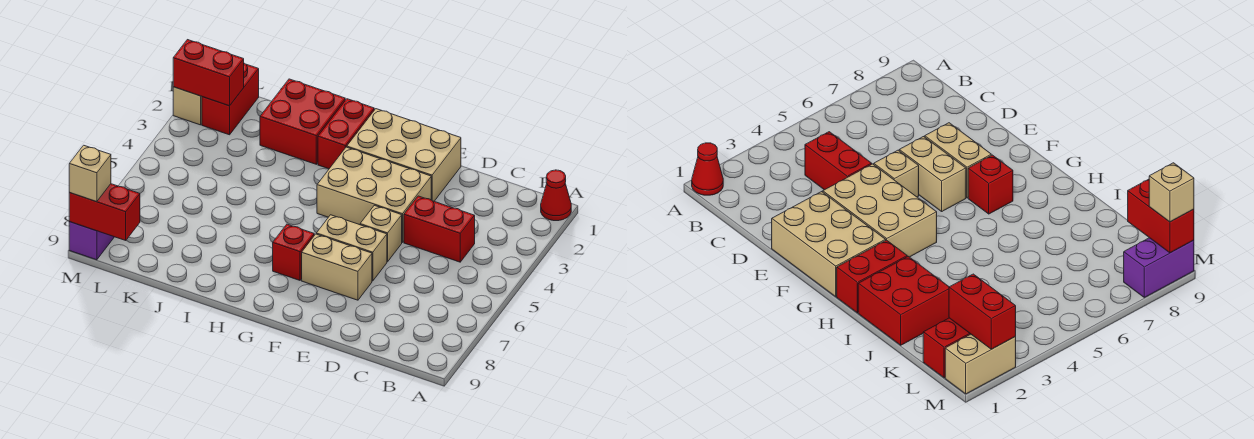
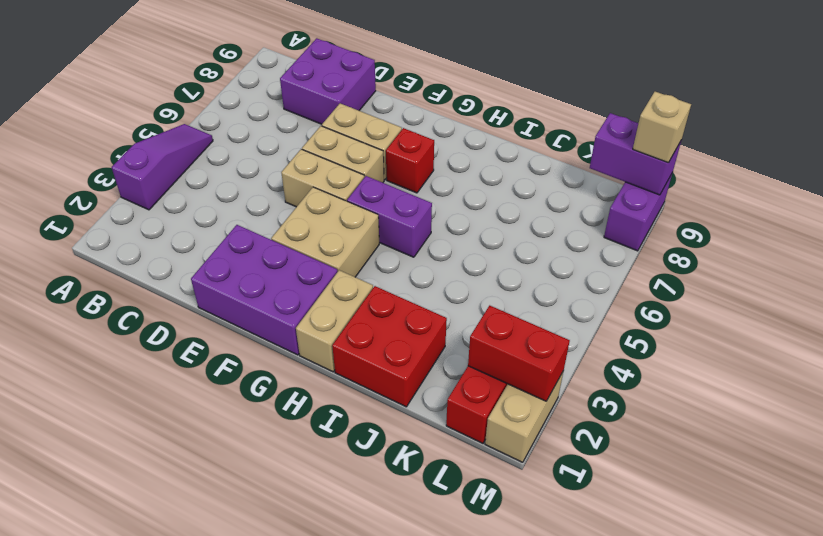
red cone A1 level 1 -> none
none -> purple slope A3:A5 level 1 top 3
red brick C4:D4 level 1 -> none
none -> purple brick C8:D9 level 1
tan brick E1:G2 level 1 -> purple brick E1:G2 level 1
tan brick E3:G4 level 1 -> tan brick F3:G4 level 1
tan brick E5 level 1 -> tan brick E5:F5 level 1
none -> purple brick G5:H5 level 1
red brick H1:H2 level 1 -> tan brick H1:H2 level 1
red brick L9:M9 level 2 -> purple brick L9:M9 level 2

